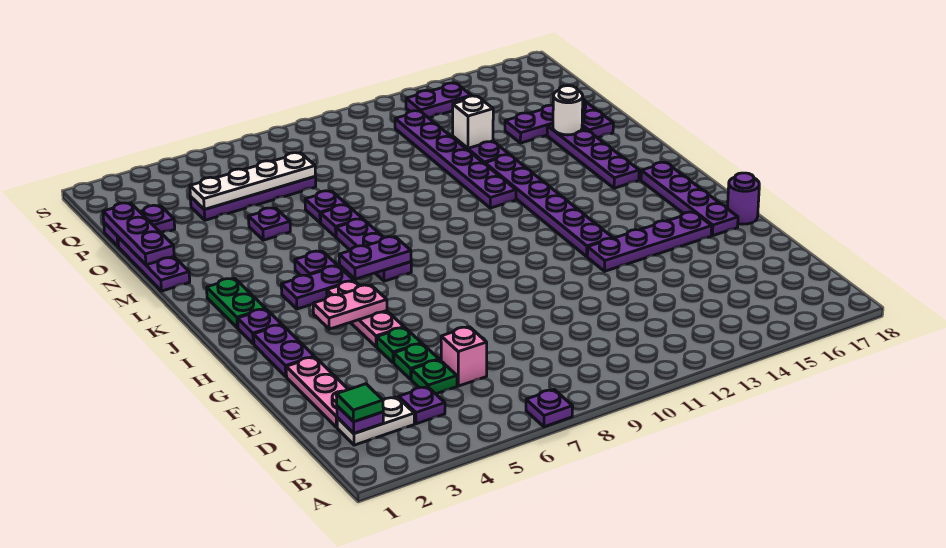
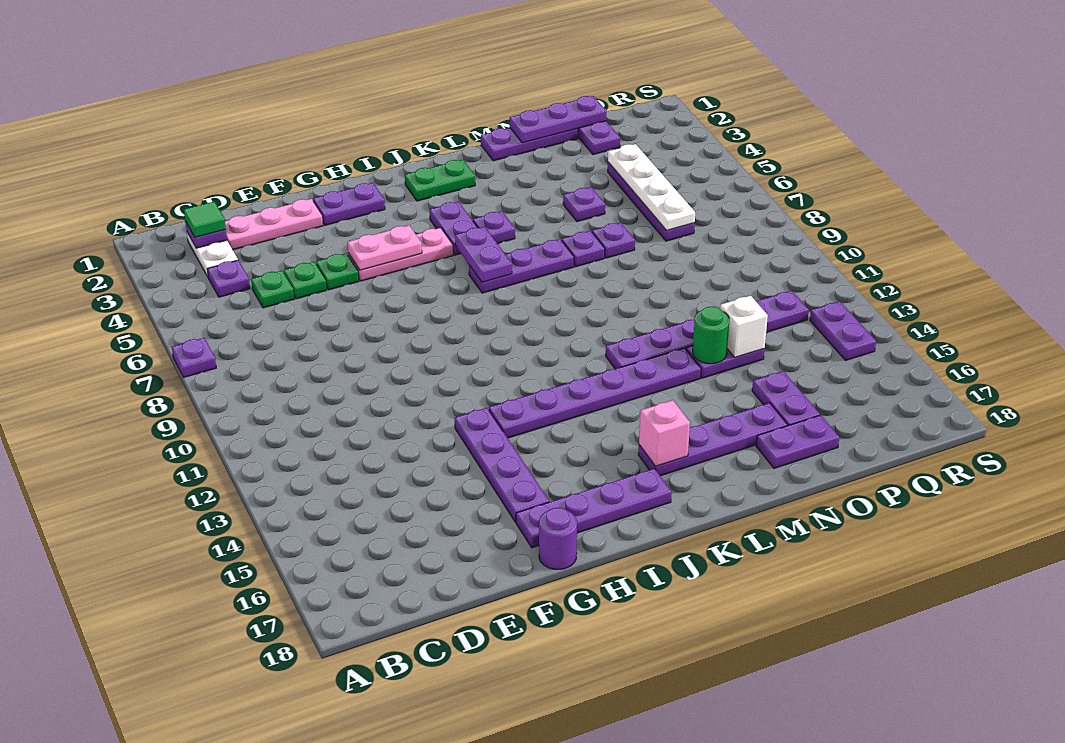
pink brick D6 level 1 -> pink brick K16 level 2
pink plate H4:H5 level 2 -> pink plate G5:H5 level 2
purple plate I2 level 1 -> none
none -> green round brick N13 level 2
white round brick N16 level 2 -> none

